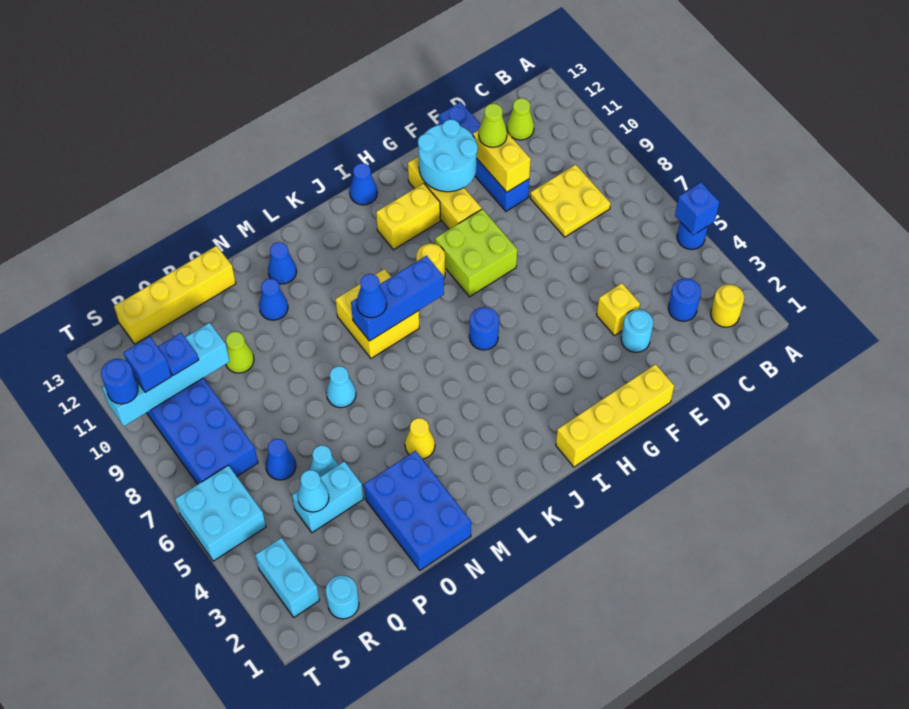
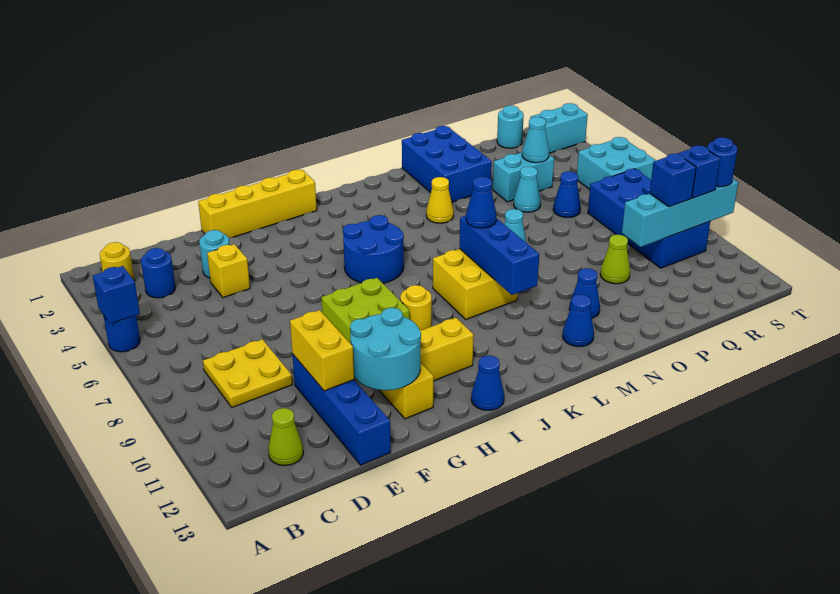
lime cone E11 level 3 -> none
blue round brick I6 level 1 -> blue round brick I5:J6 level 1
blue brick J8:L8 level 2 -> blue brick L8:L10 level 2
yellow brick O13:R13 level 1 -> none
blue plate R10 level 3 -> blue brick R10 level 3
cyan brick S2:S3 level 1 -> cyan brick S2:T2 level 1

